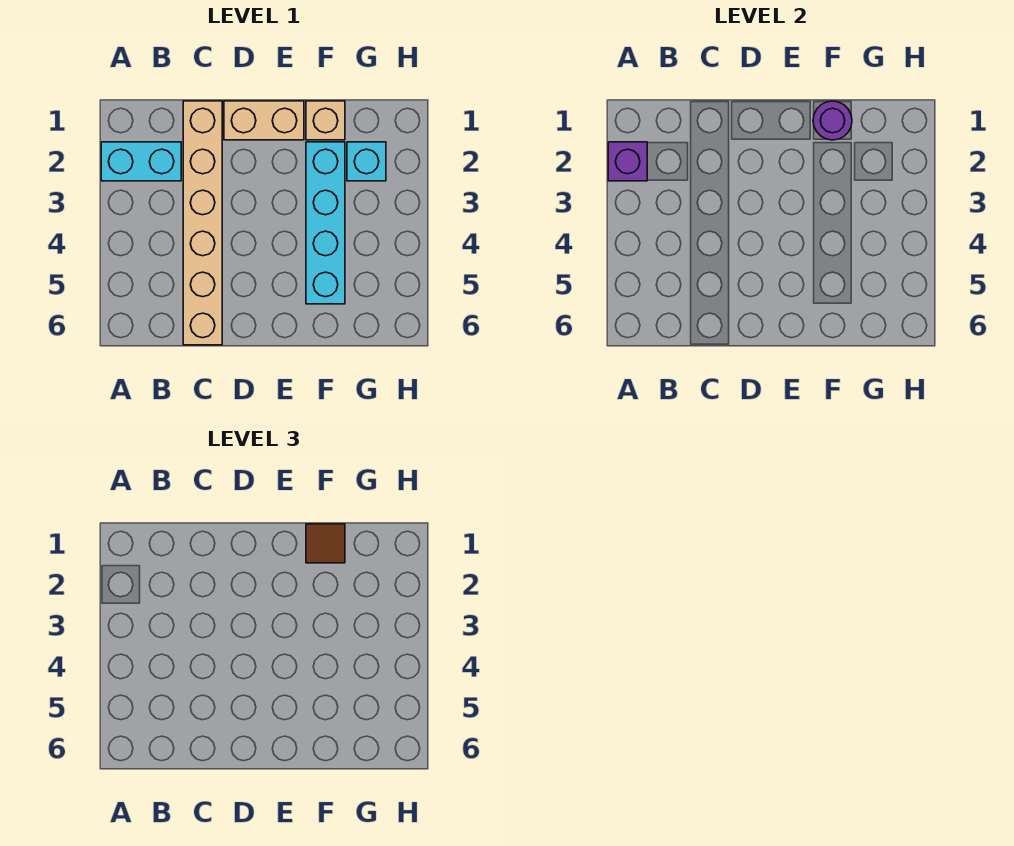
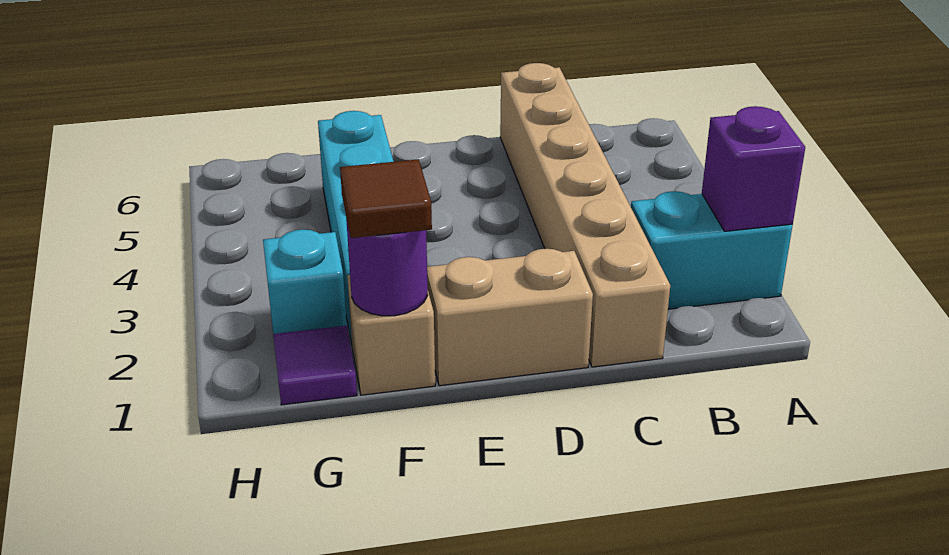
none -> purple tile G1 level 1

